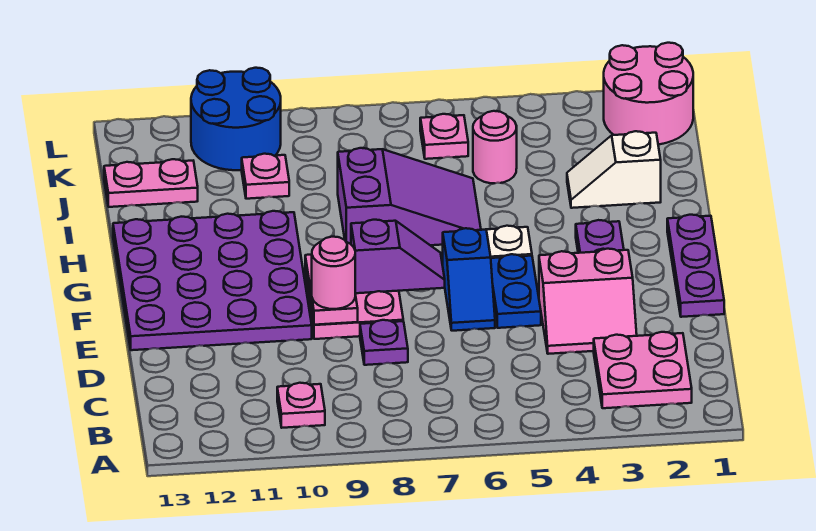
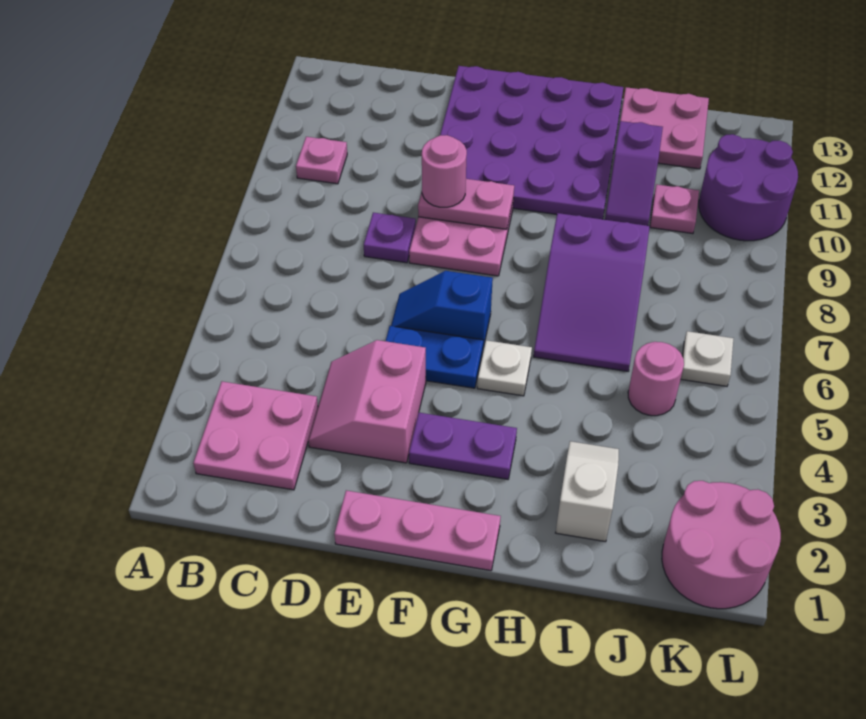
purple plate E1:G1 level 1 -> pink plate E1:G1 level 1
purple slope F7:F8 level 2 top 8 -> purple slope I10:I11 level 1 top 11
pink plate J12:J13 level 1 -> pink plate I12:J13 level 1
pink plate K6 level 1 -> white plate K6 level 1
blue round brick K10:L11 level 1 -> purple round brick K10:L11 level 1

